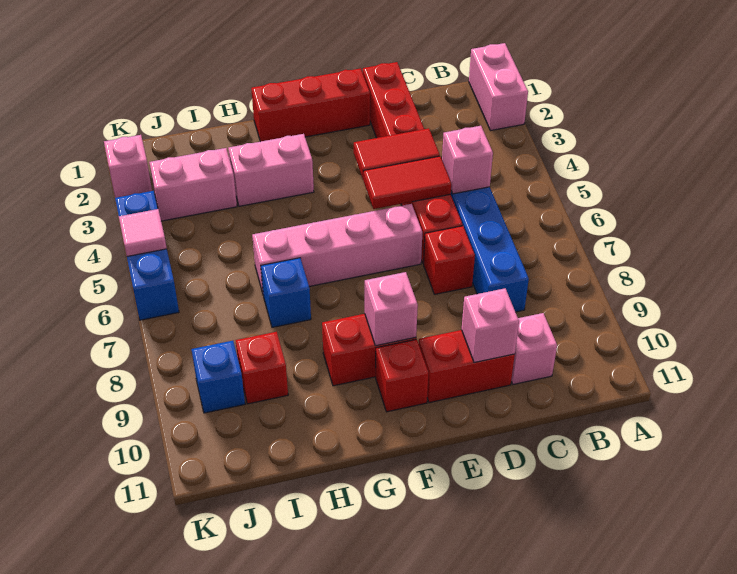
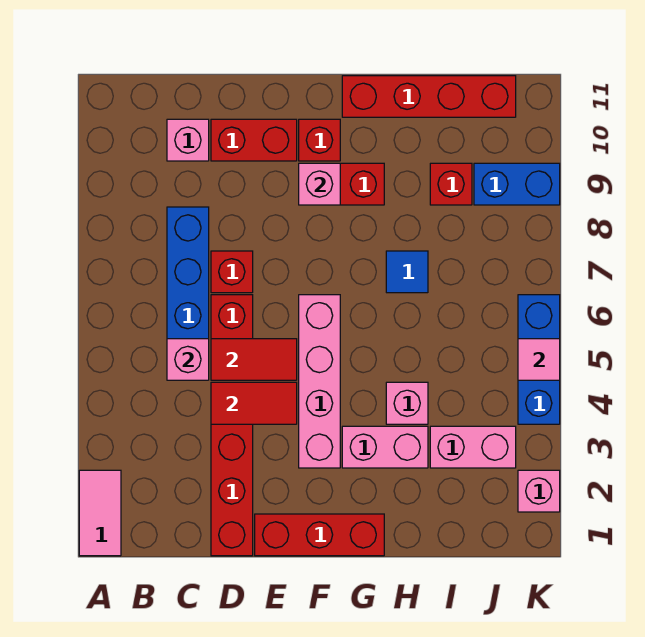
pink brick A1:A2 level 1 -> pink tile A1:A2 level 1
pink brick D10 level 2 -> pink brick H4 level 1
pink brick E6:H6 level 1 -> pink brick F3:F6 level 1
none -> red brick G11:J11 level 1
blue brick H7 level 1 -> blue tile H7 level 1
blue brick J9 level 1 -> blue brick J9:K9 level 1

